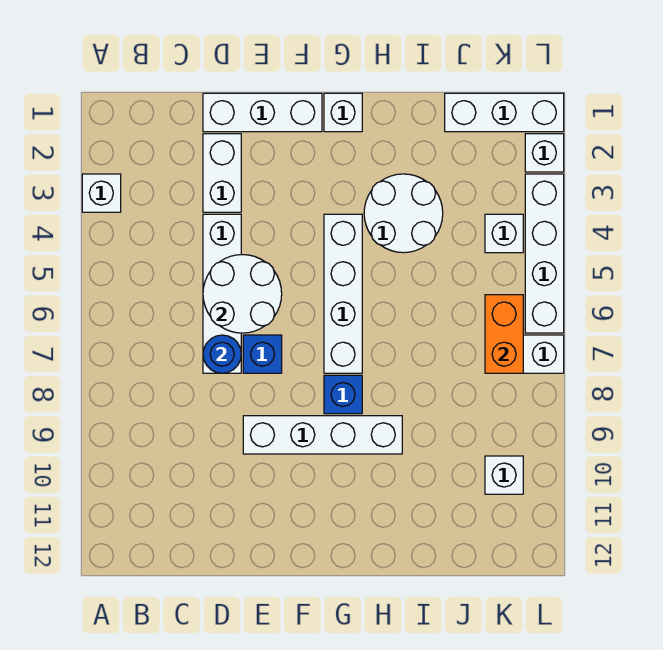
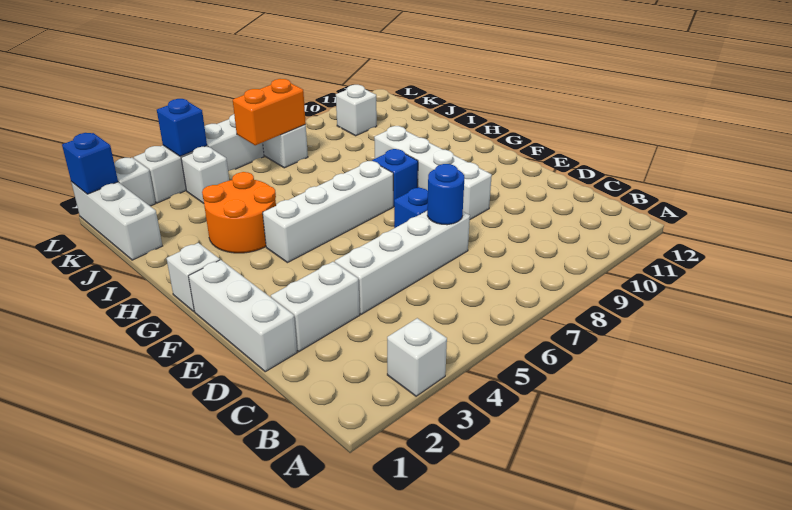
white round brick D5:E6 level 2 -> none
white round brick H3:I4 level 1 -> orange round brick H3:I4 level 1
none -> blue brick L1 level 2
none -> blue brick L4 level 2

